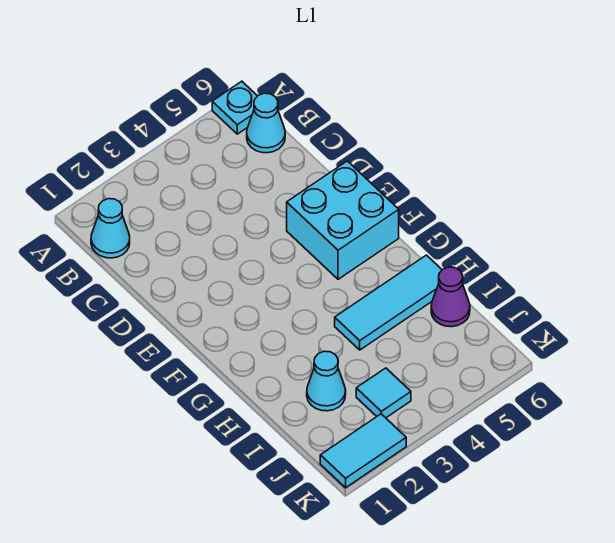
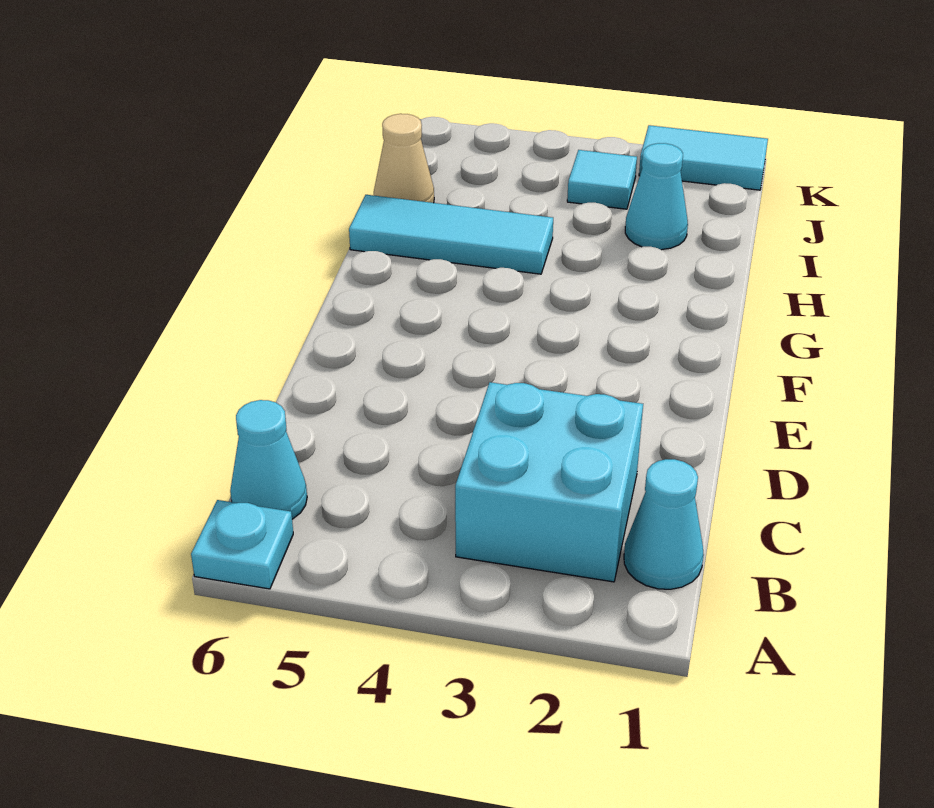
cyan brick E5:F6 level 1 -> cyan brick B2:C3 level 1
purple cone I6 level 1 -> tan cone I6 level 1

